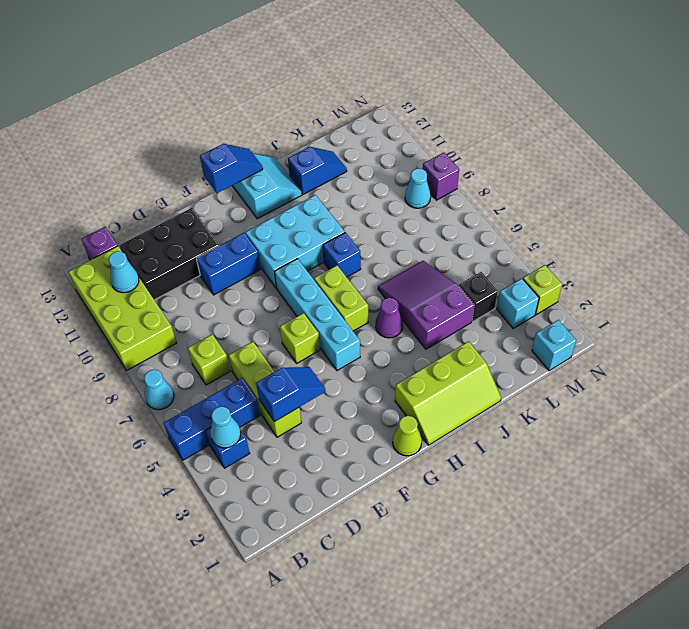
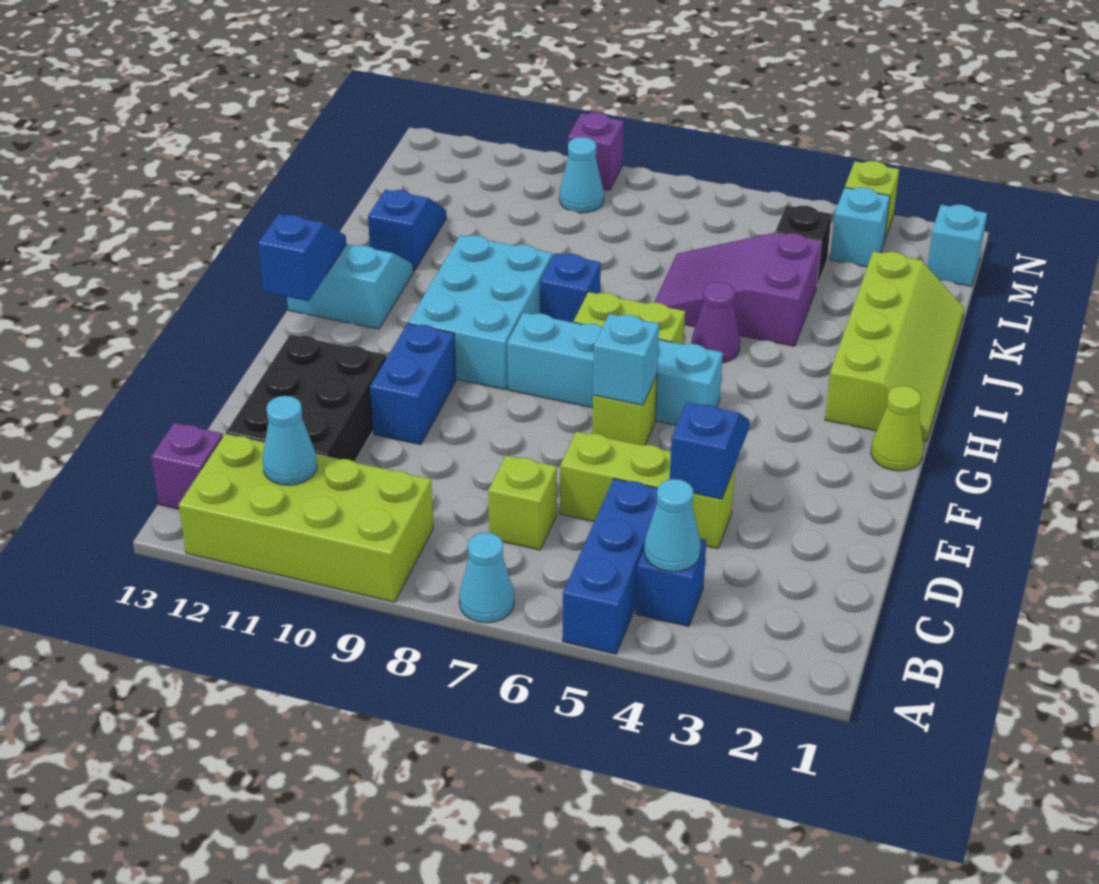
none -> cyan brick F6 level 2
lime slope H1:J2 level 1 top 2 -> lime slope H1:K2 level 1 top 2

